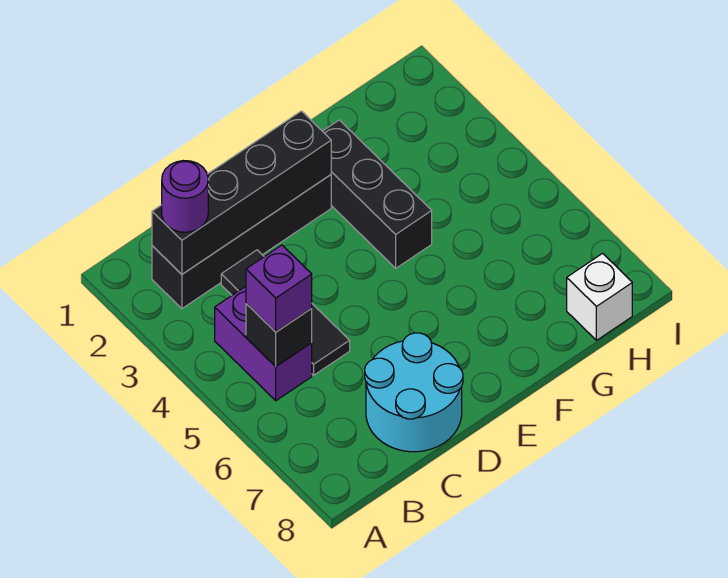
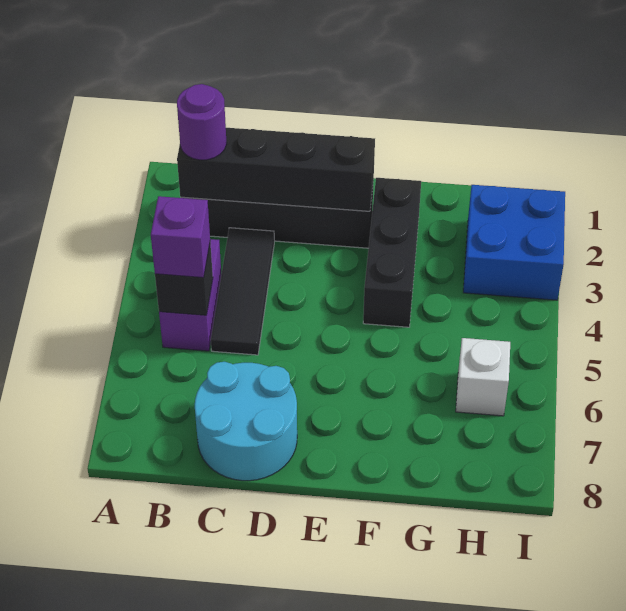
none -> blue brick H2:I3 level 1
white brick H8 level 1 -> white brick H6 level 1

